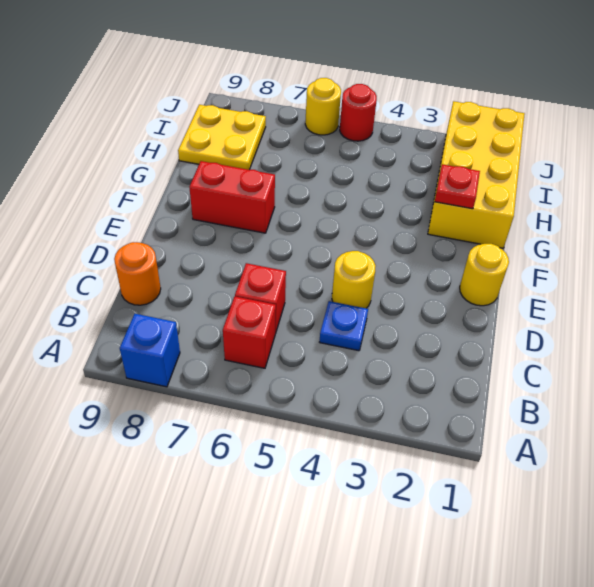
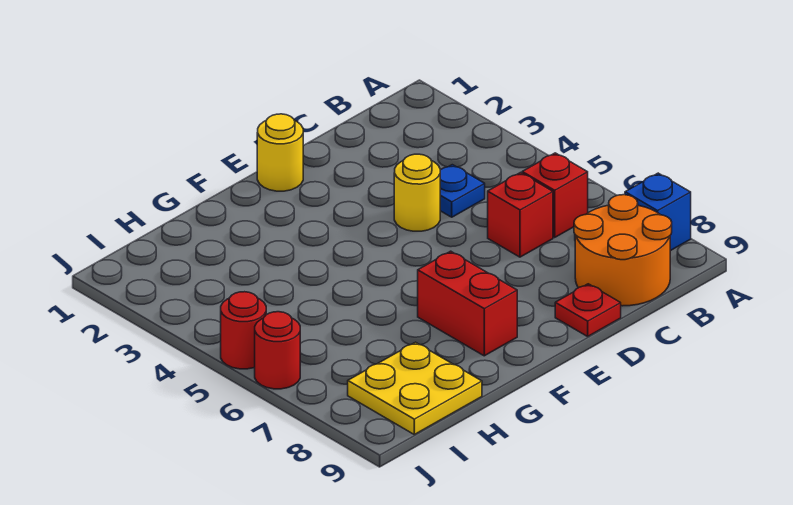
orange round brick C9 level 1 -> orange round brick B8:C9 level 1
yellow brick G1:J2 level 1 -> none
red plate G2 level 2 -> red plate D9 level 1
yellow round brick J6 level 1 -> red round brick J6 level 1

